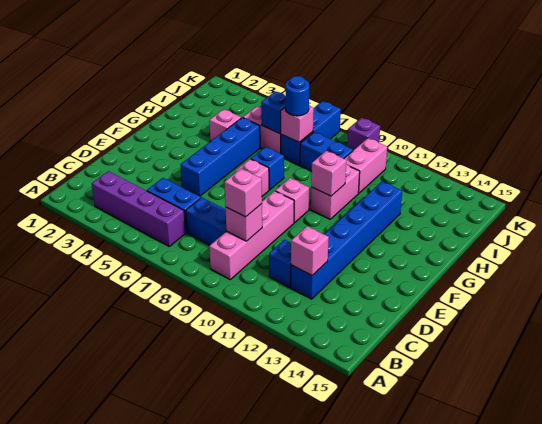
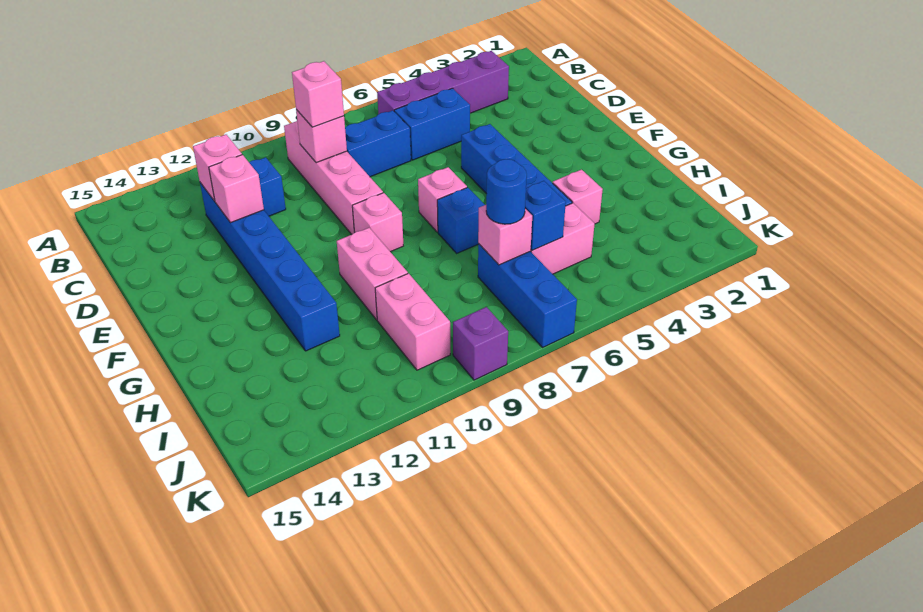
pink brick G10 level 2 -> pink brick D12 level 2
blue brick I8:I9 level 1 -> none

